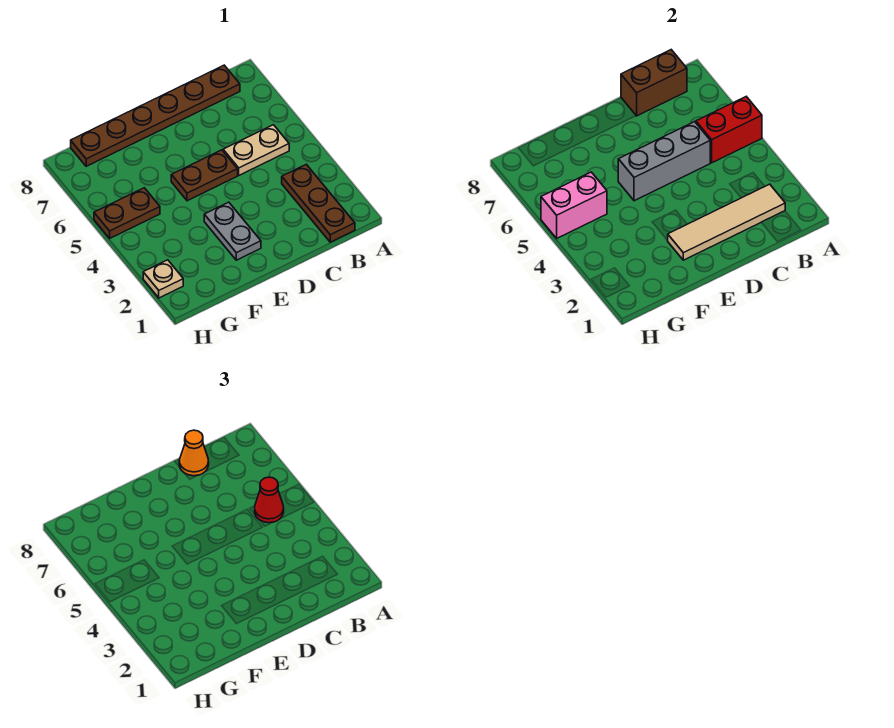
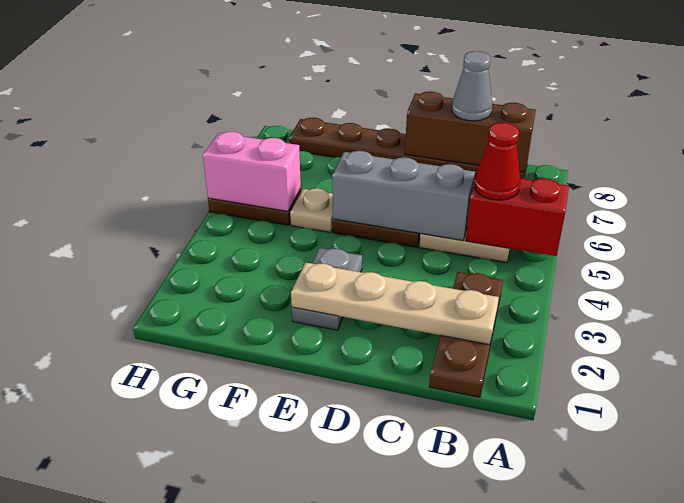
tan tile B2:E2 level 2 -> tan plate B2:E2 level 2
brown brick B8:C8 level 2 -> brown brick B8:D8 level 2
orange cone C8 level 3 -> grey cone C8 level 3
tan plate H2 level 1 -> tan plate F5 level 1

